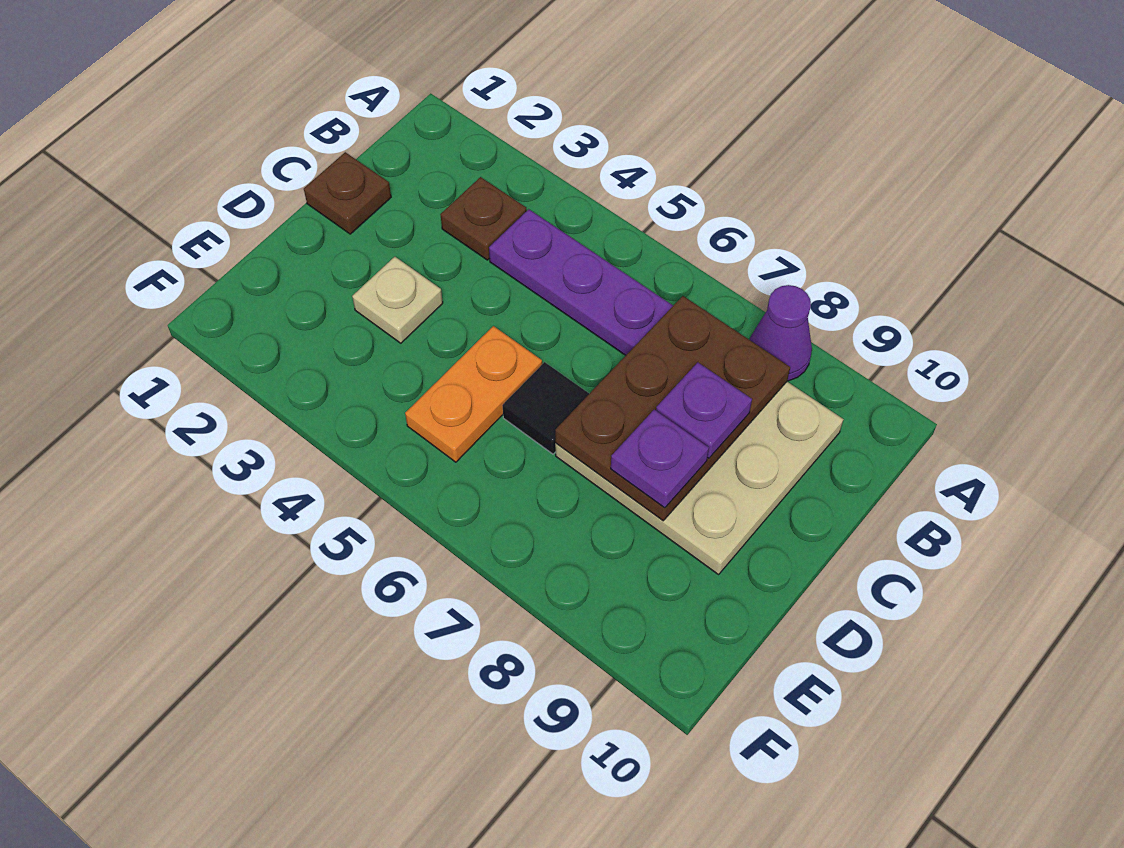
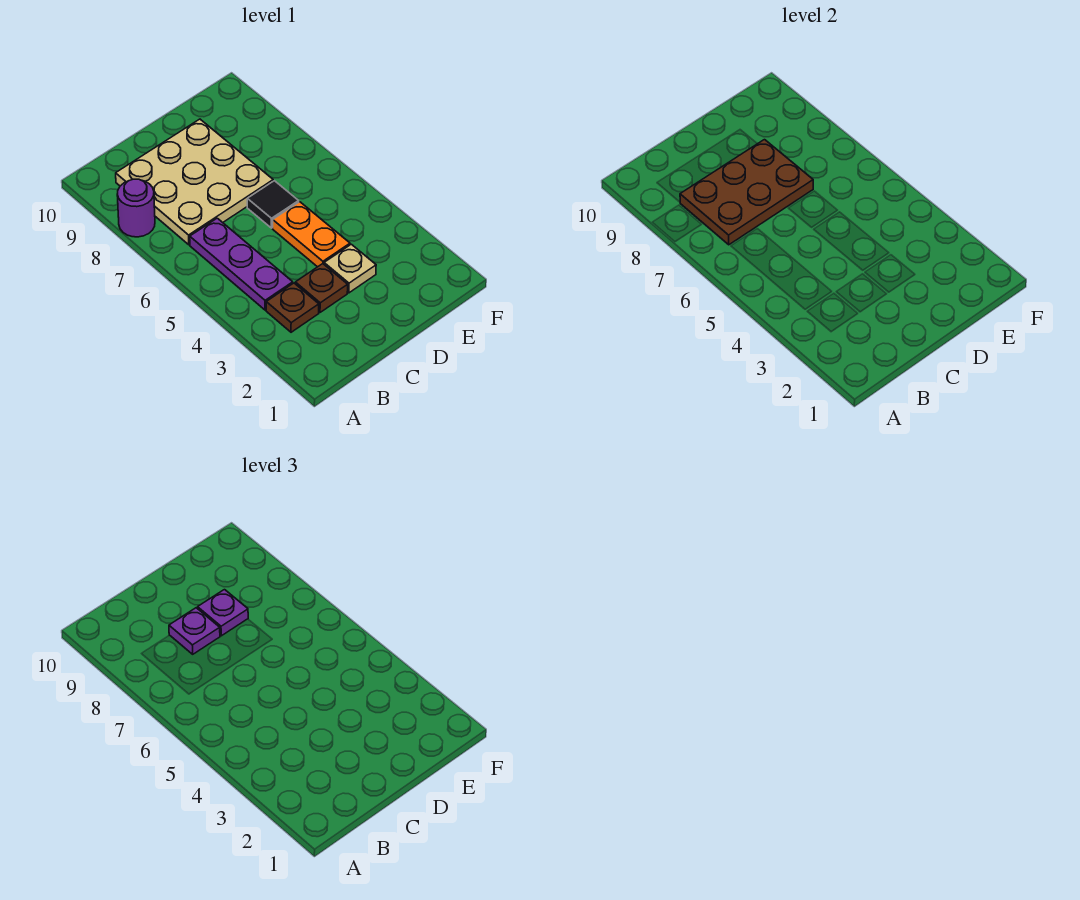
purple cone A8 level 1 -> purple round brick A8 level 1
brown plate C1 level 1 -> brown plate C3 level 1
orange plate D5:E5 level 1 -> orange plate D4:D5 level 1

